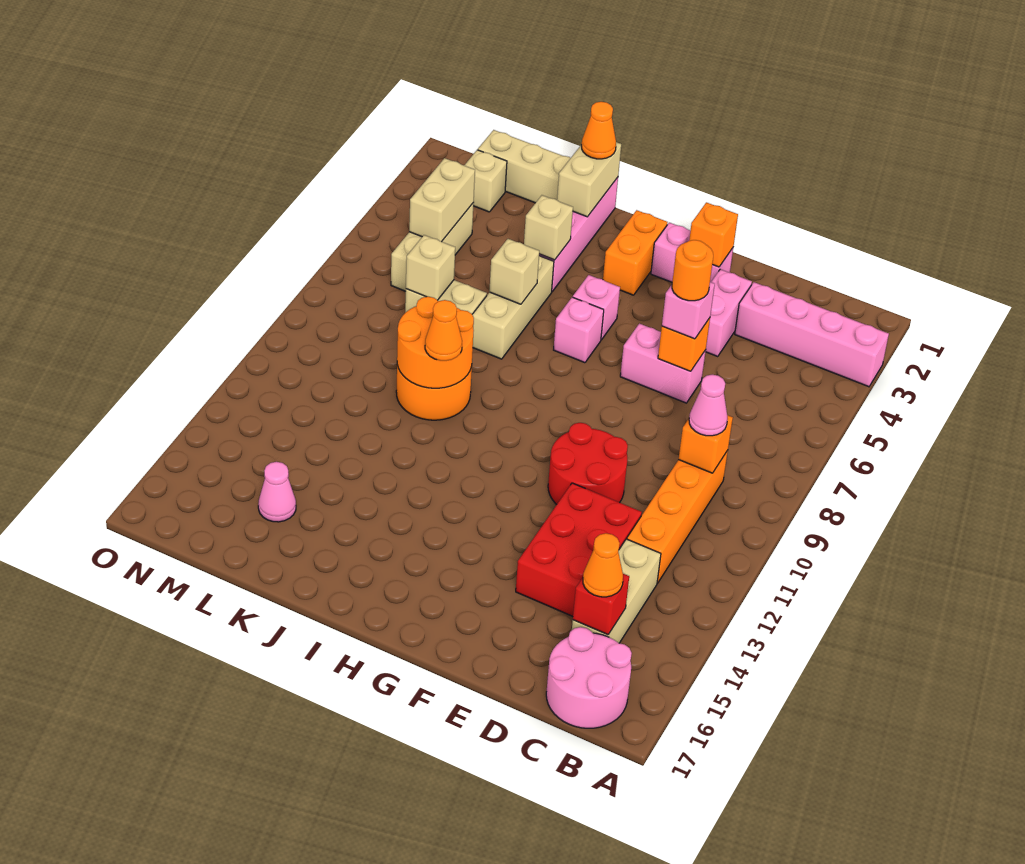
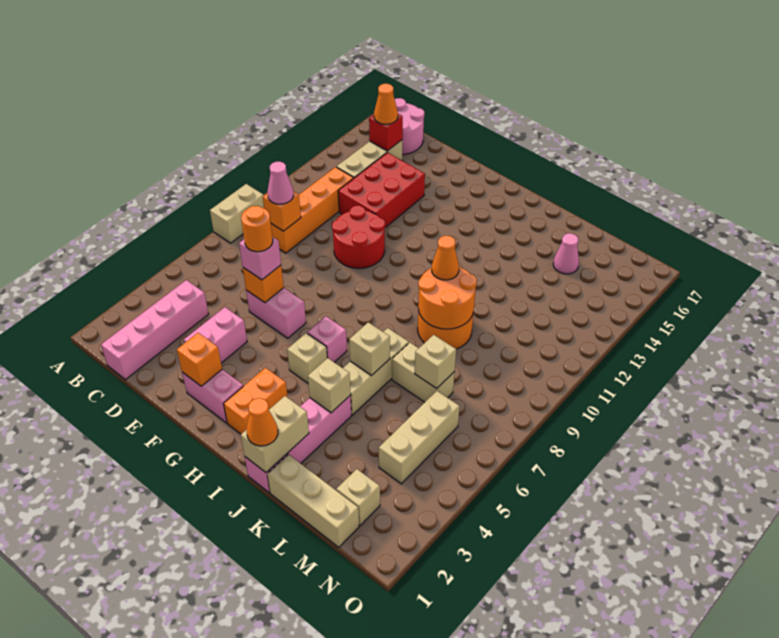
pink brick A3:D3 level 1 -> pink brick C1:C4 level 1
pink brick H5 level 1 -> tan brick H5 level 1
tan brick M4:M5 level 2 -> tan brick A8:A9 level 1

